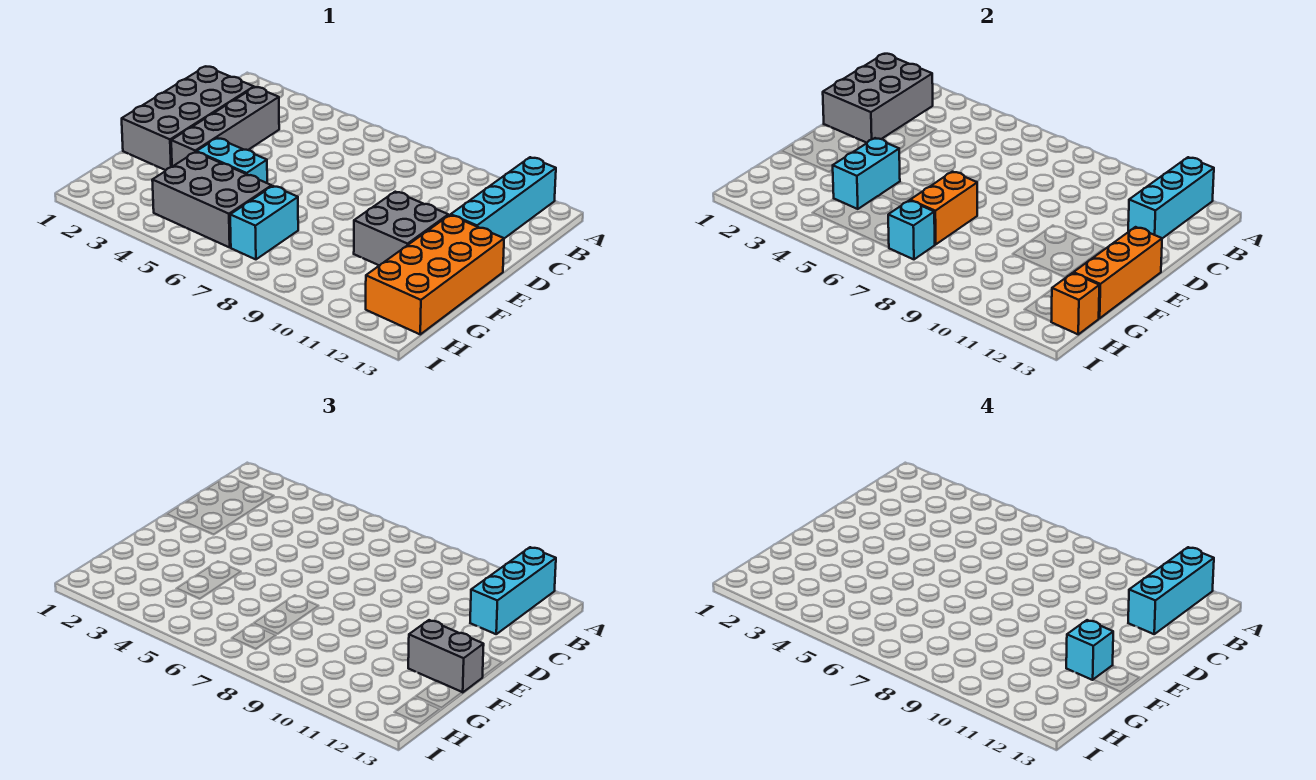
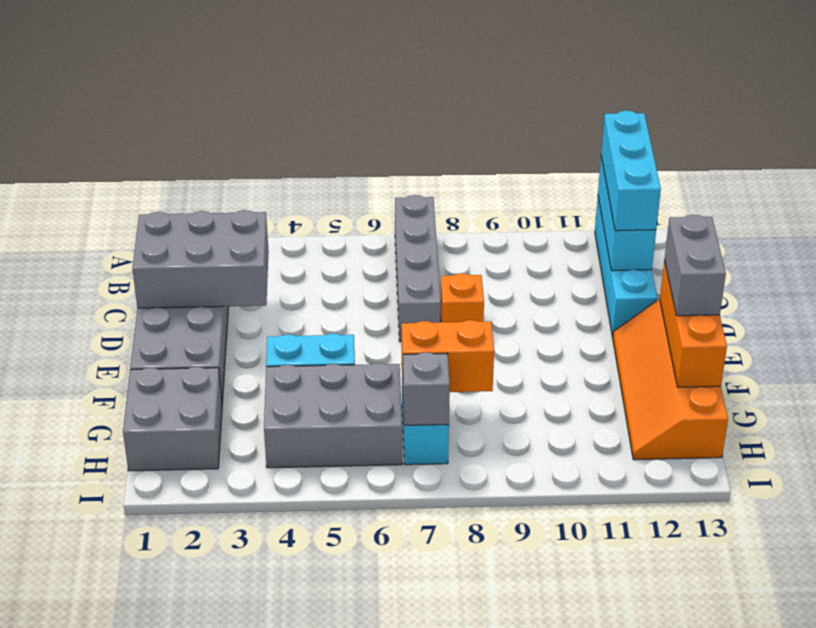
cyan brick A12:C12 level 4 -> none
grey brick B1:D2 level 2 -> grey brick C1:D3 level 2
grey brick C3:F3 level 1 -> grey brick A7:D7 level 1
grey brick E10:F11 level 1 -> grey brick G1:H2 level 1
orange brick E12:H13 level 1 -> orange slope E12:H13 level 1 top 13
cyan brick F4:G4 level 2 -> none
orange brick F7:G7 level 2 -> orange brick G7:G8 level 2
grey brick F12:F13 level 3 -> grey brick E13:F13 level 3
cyan brick F12 level 4 -> none
cyan brick H7 level 2 -> grey brick H7 level 2
orange brick H13 level 2 -> orange brick D8 level 1

